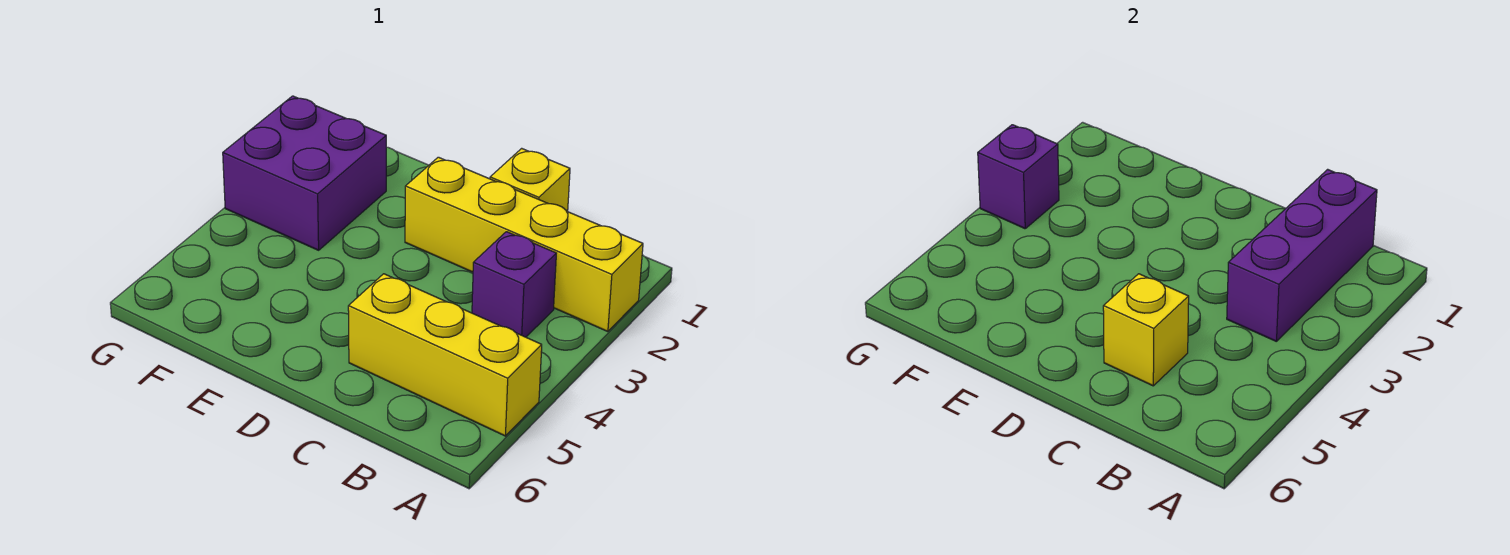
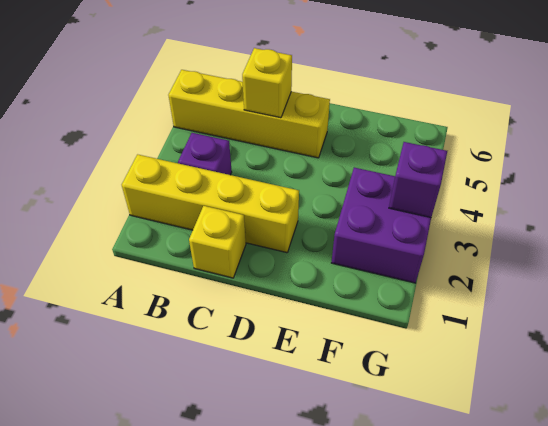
yellow brick A5:C5 level 1 -> yellow brick A5:D5 level 1
purple brick B1:B3 level 2 -> none

